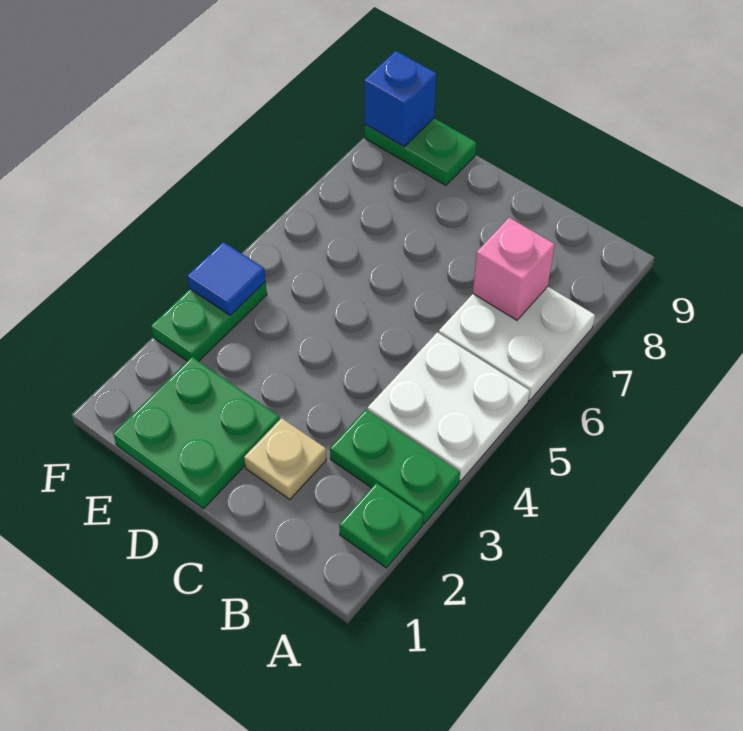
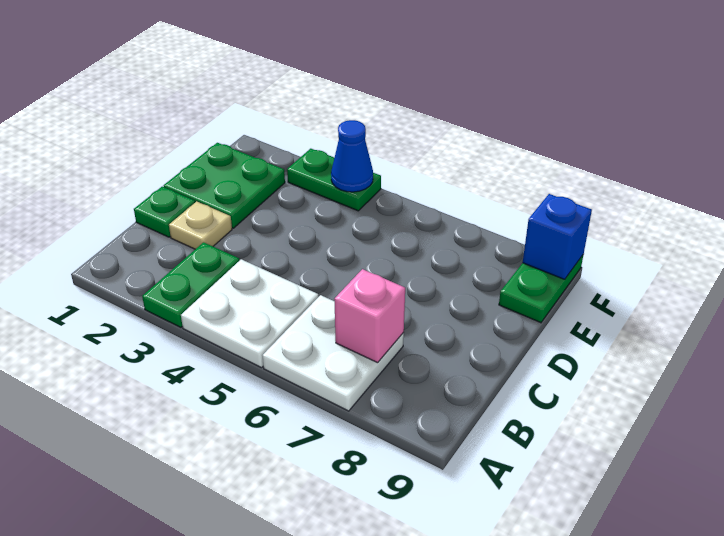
green plate A2 level 1 -> green plate C1 level 1
blue tile F4 level 2 -> blue cone F4 level 2

